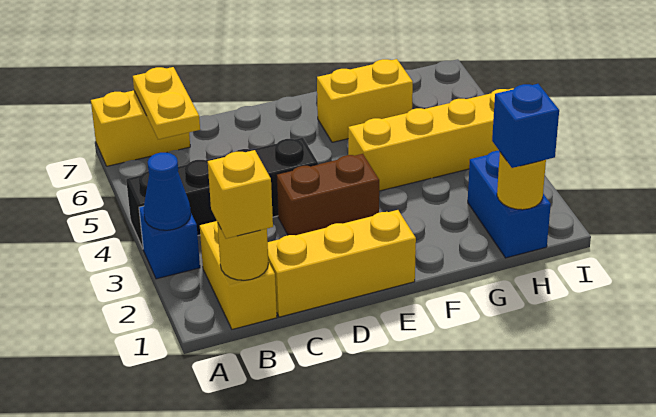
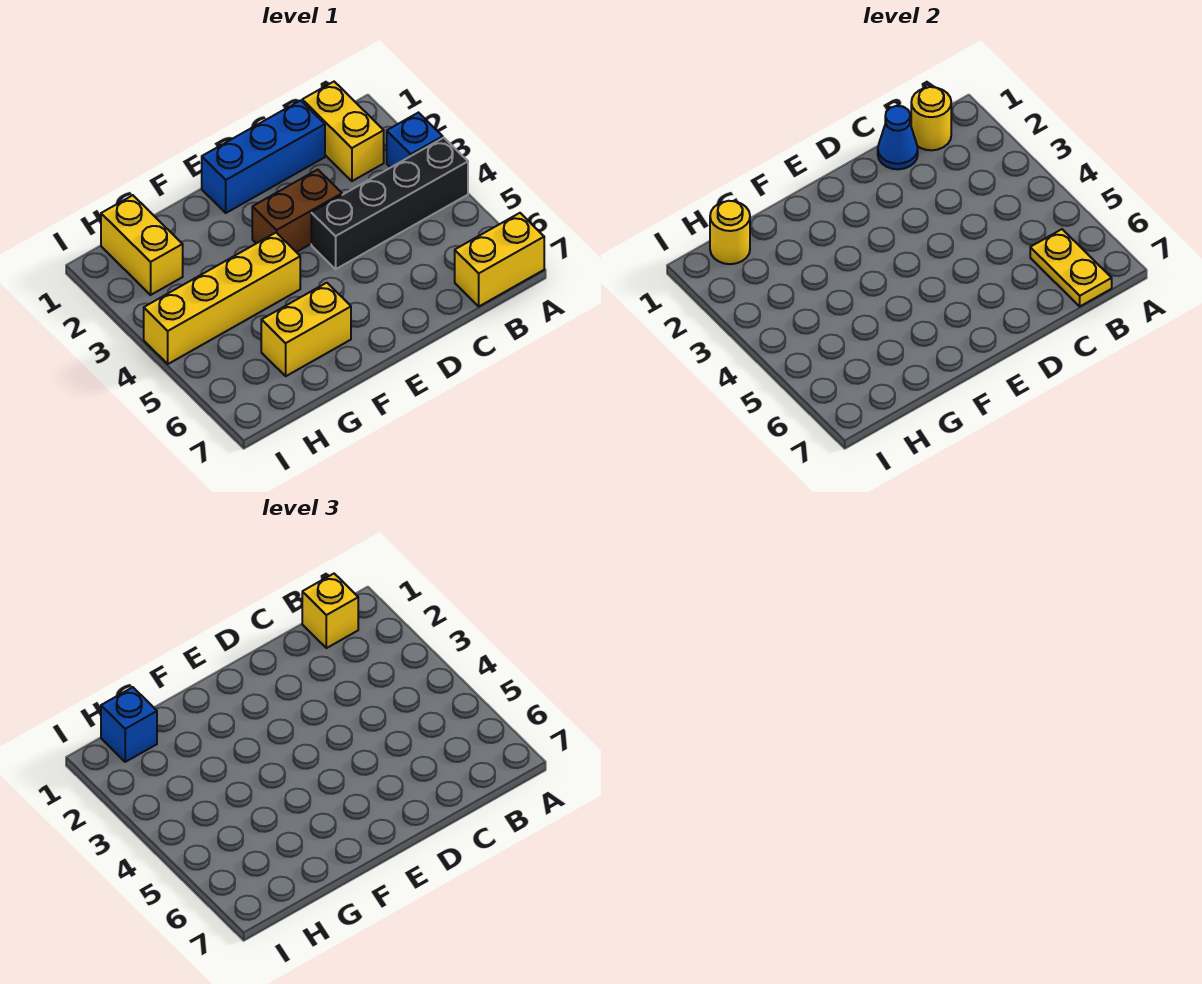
blue cone A3 level 2 -> blue cone C1 level 2
yellow brick C1:E1 level 1 -> blue brick C1:E1 level 1
blue brick H1:H2 level 1 -> yellow brick H1:H2 level 1

